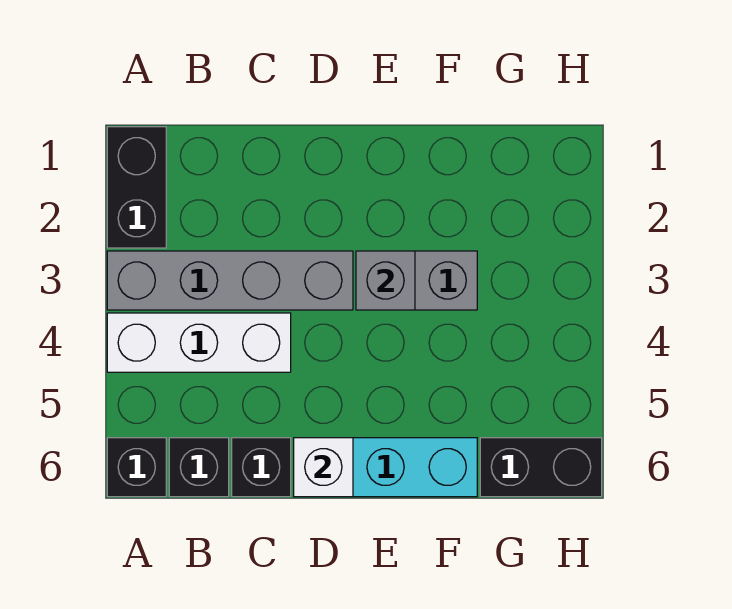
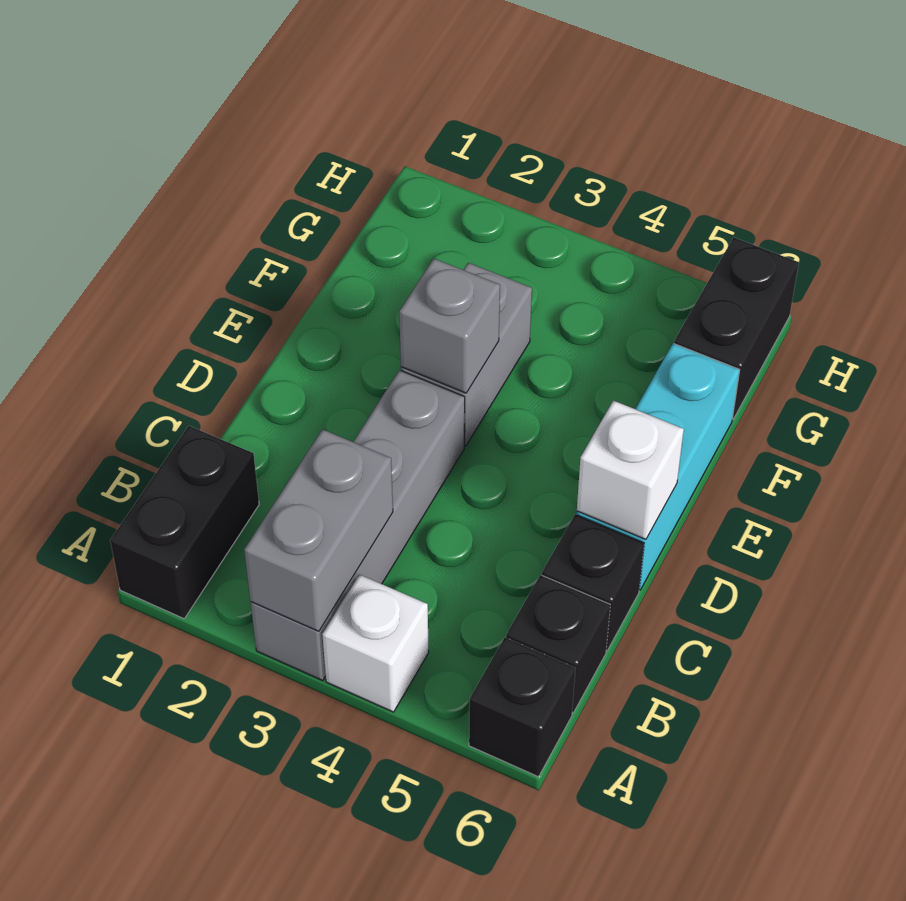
black brick A1:A2 level 1 -> black brick A1:B1 level 1
none -> grey brick A3:B3 level 2
white brick A4:C4 level 1 -> white brick A4 level 1

